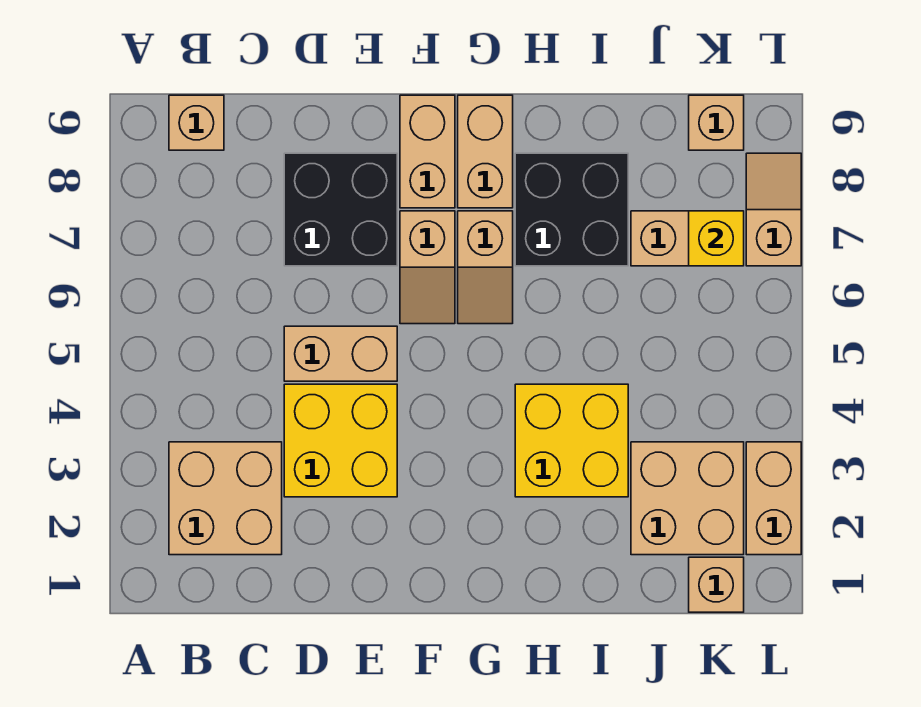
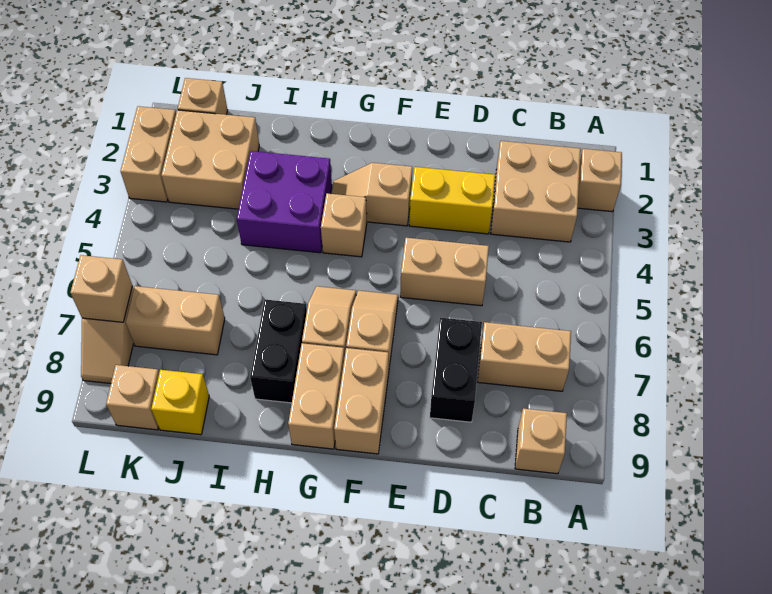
none -> tan brick A2 level 1
none -> tan brick B7:C7 level 1
yellow brick D3:E4 level 1 -> yellow brick D3:E3 level 1
black brick D7:E8 level 1 -> black brick D7:D8 level 1
none -> tan slope F3:G3 level 1 top F
none -> tan brick G4 level 1
yellow brick H3:I4 level 1 -> purple brick H3:I4 level 1
black brick H7:I8 level 1 -> black brick H7:H8 level 1
yellow brick K7 level 2 -> yellow brick J9 level 1
none -> tan brick L7 level 2

